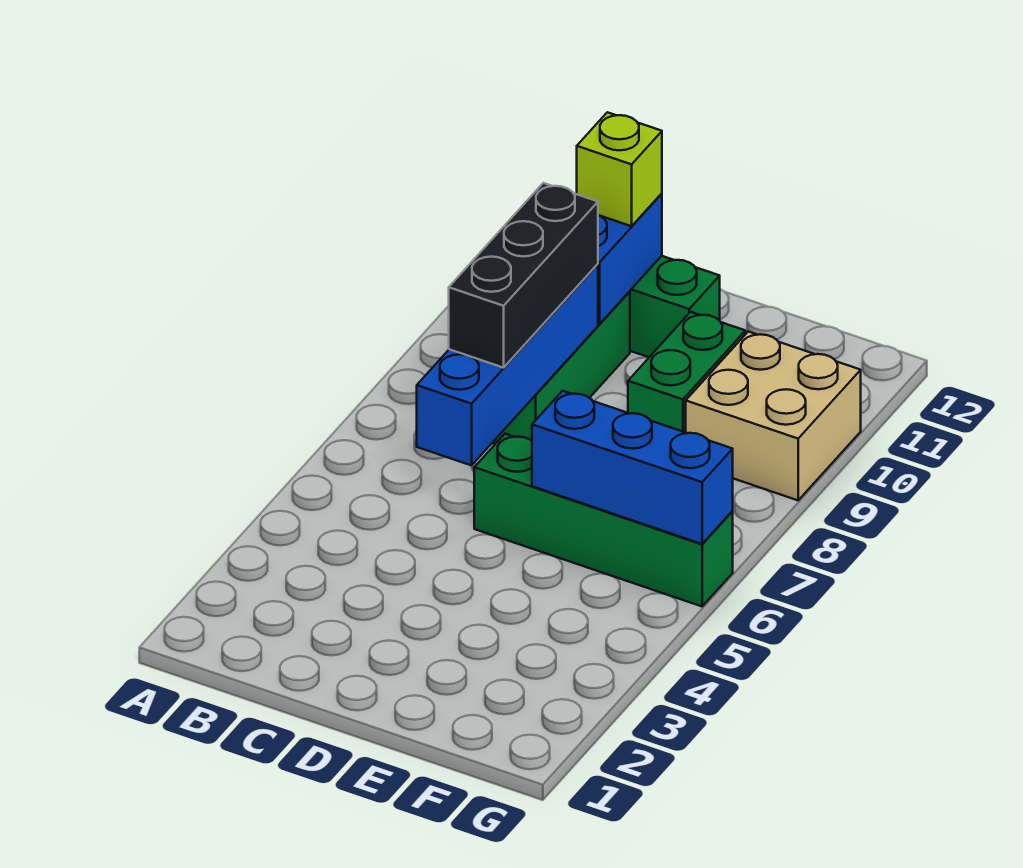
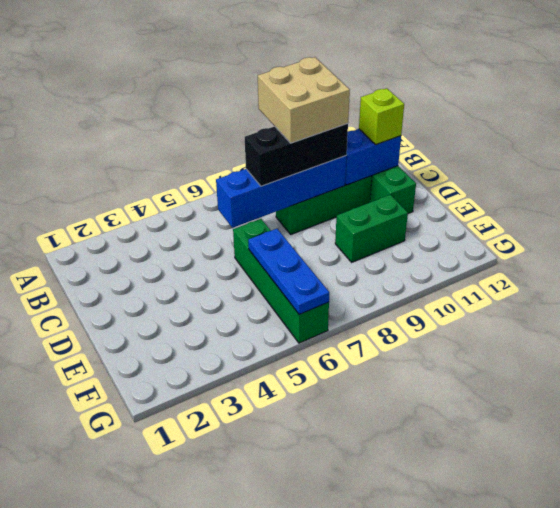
blue brick E6:G6 level 2 -> blue plate E6:G6 level 2
tan brick F9:G10 level 1 -> tan brick B8:C9 level 4

